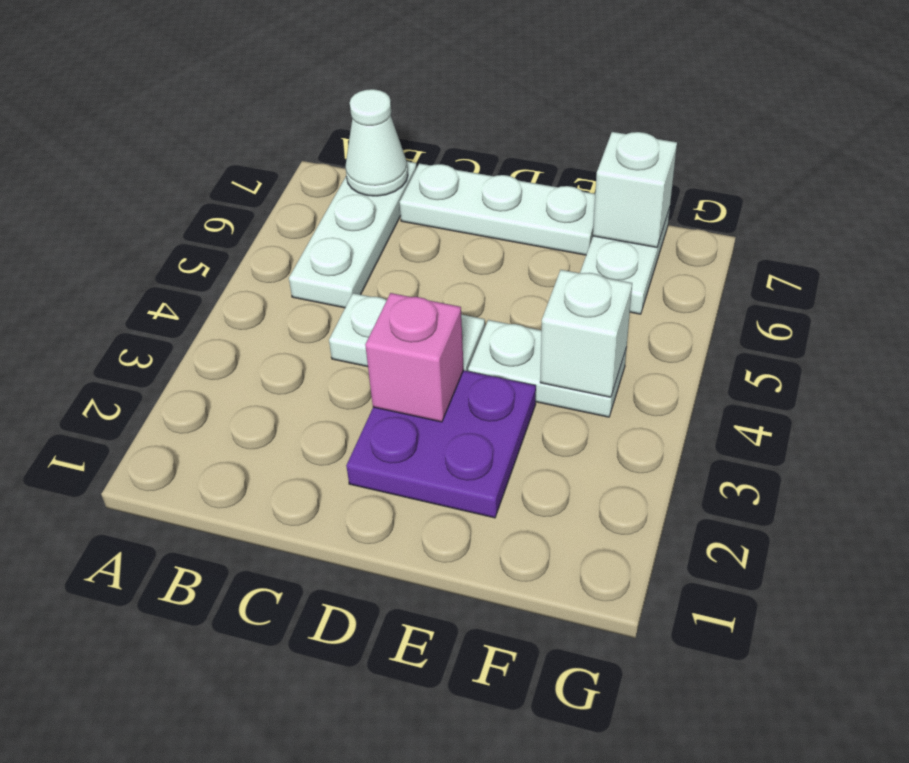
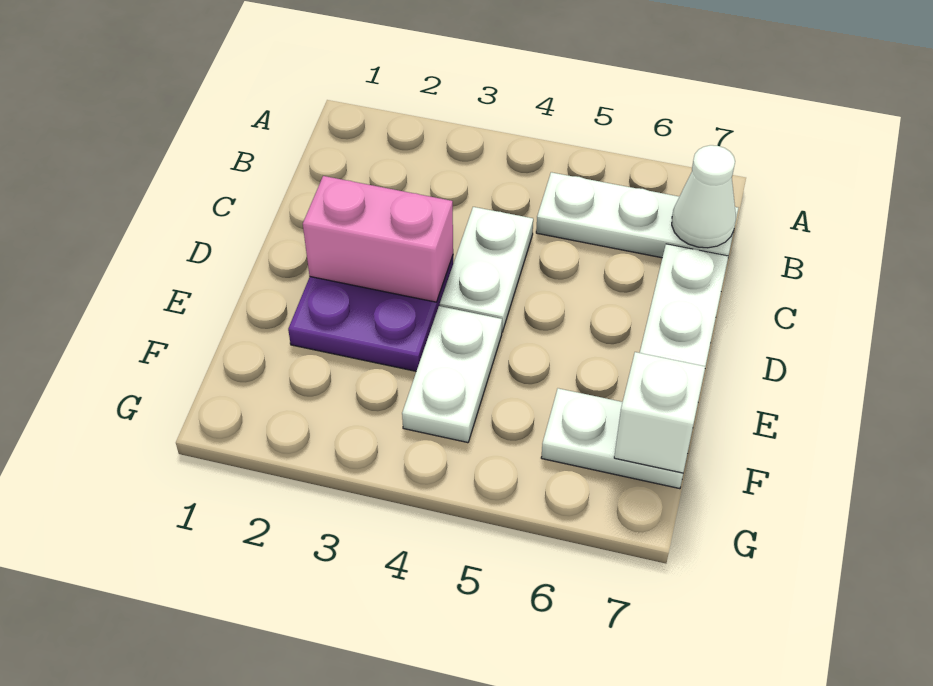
pink brick D3 level 2 -> pink brick D2:D3 level 2
white brick F4 level 2 -> none

